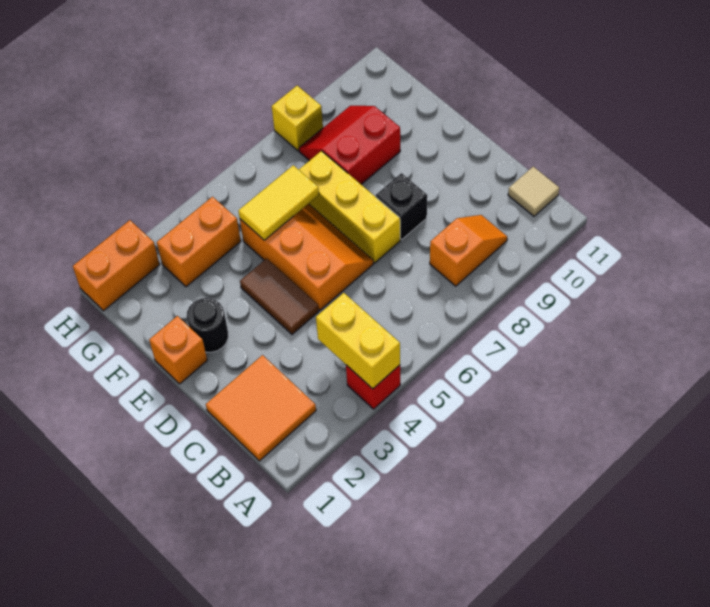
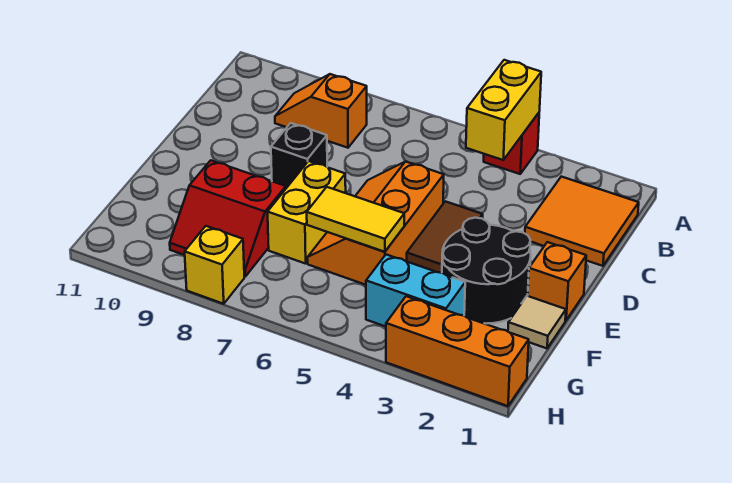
tan tile B11 level 1 -> tan tile F1 level 1
yellow brick D7:F7 level 1 -> yellow brick E7:F7 level 1
black round brick E2 level 1 -> black round brick E2:F3 level 1
orange brick G3:G4 level 1 -> cyan brick G3:G4 level 1
orange brick H1:H2 level 1 -> orange brick H1:H3 level 1

